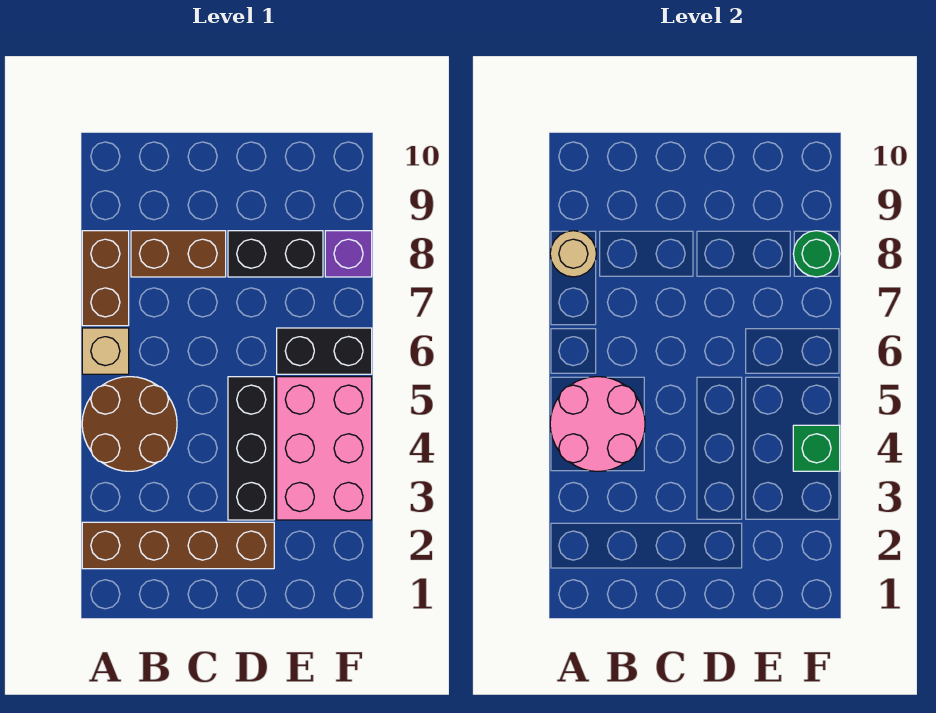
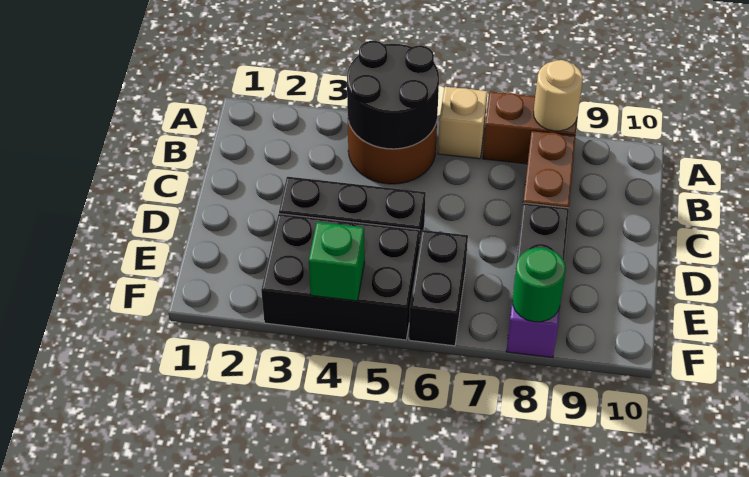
brown brick A2:D2 level 1 -> none
pink round brick A4:B5 level 2 -> black round brick A4:B5 level 2
pink brick E3:F5 level 1 -> black brick E3:F5 level 1

